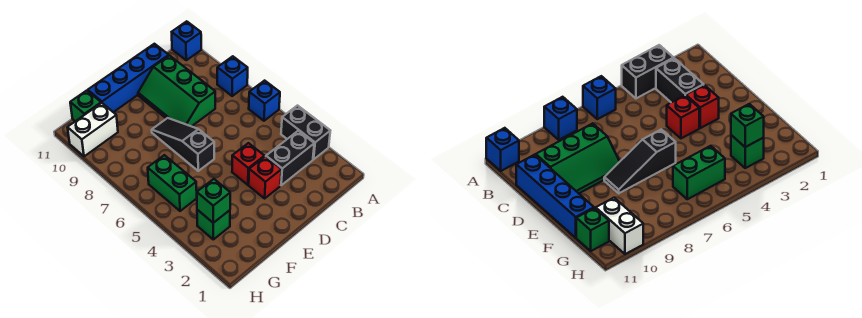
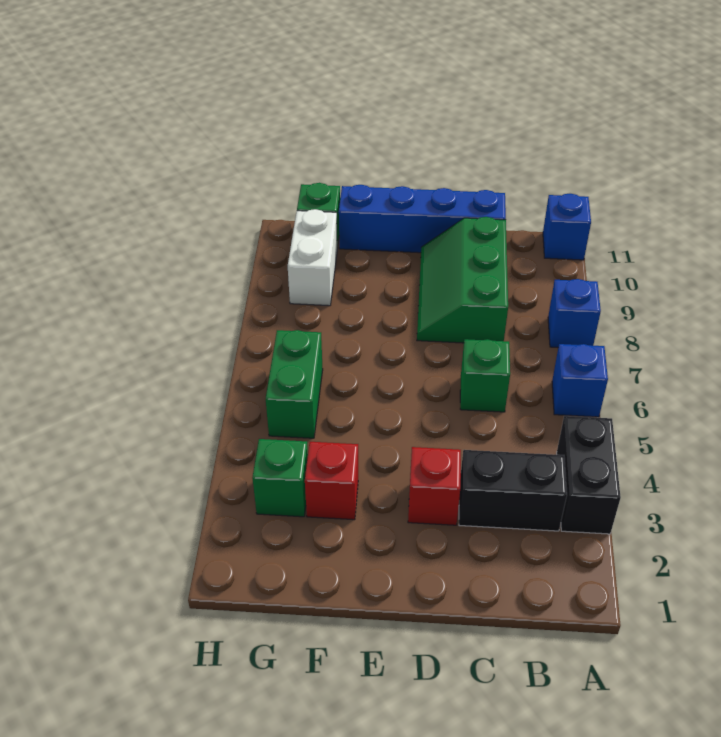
red brick D4 level 1 -> red brick F3 level 1
black slope E6:E8 level 1 top 6 -> none
green brick G3 level 2 -> green brick C6 level 1
white brick G10:H10 level 1 -> white brick G9:G10 level 1

